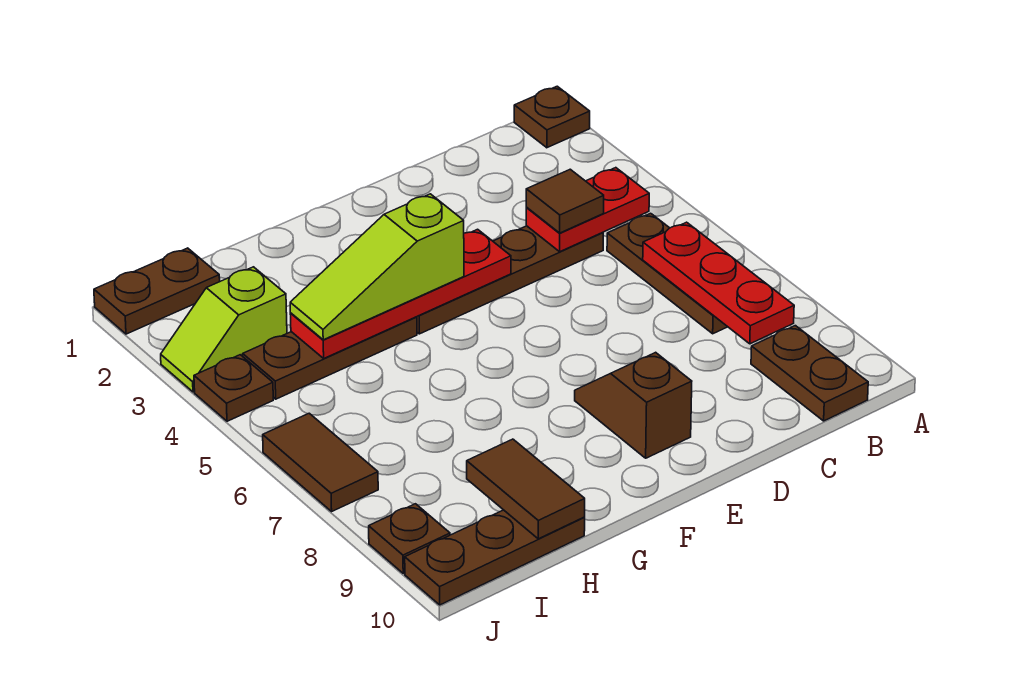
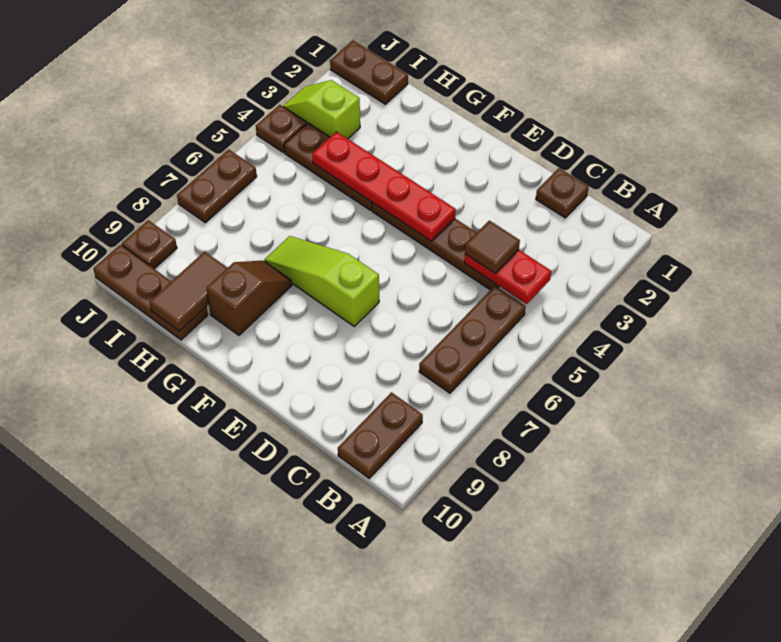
brown plate A1 level 1 -> brown plate C1 level 1
red plate B6:B8 level 2 -> none
brown slope E8:E9 level 1 top 9 -> brown slope G8:G9 level 1 top 9
lime slope F4:H4 level 3 top F -> lime slope E7:G7 level 1 top E
brown tile J6:J7 level 1 -> brown plate J6:J7 level 1

